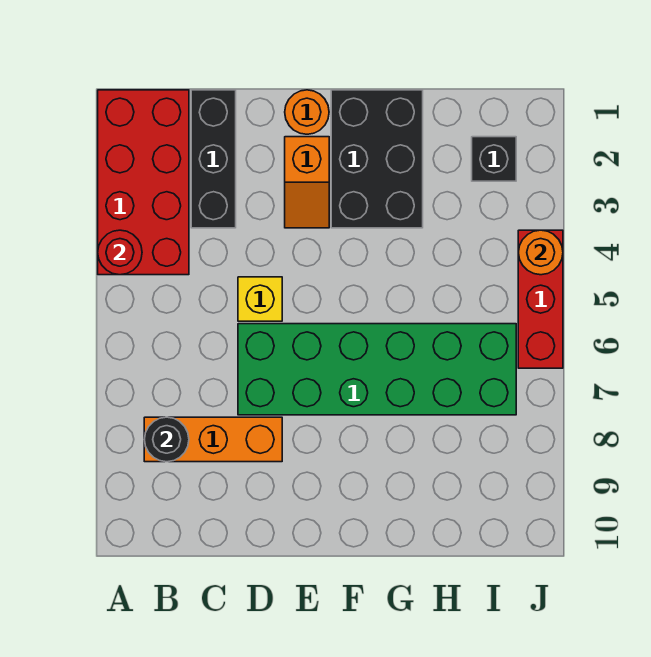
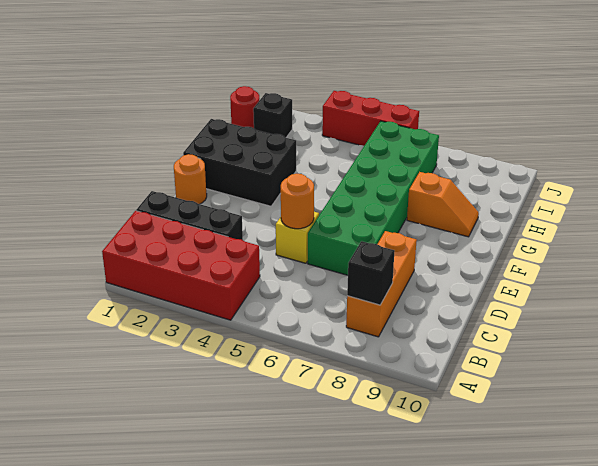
red round brick A4 level 2 -> red round brick I1 level 1
black round brick B8 level 2 -> black brick B8 level 2
orange slope E2:E3 level 1 top 2 -> orange slope G8:G9 level 1 top 8
orange round brick J4 level 2 -> orange round brick D5 level 2

